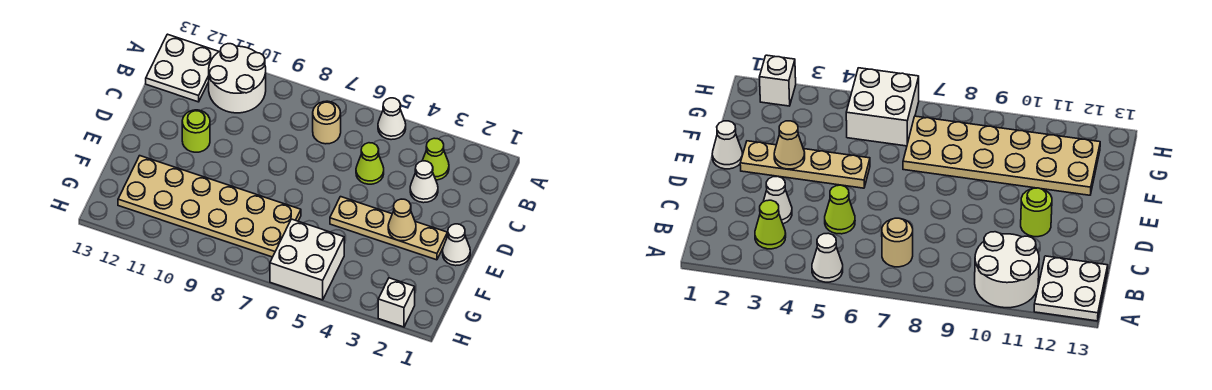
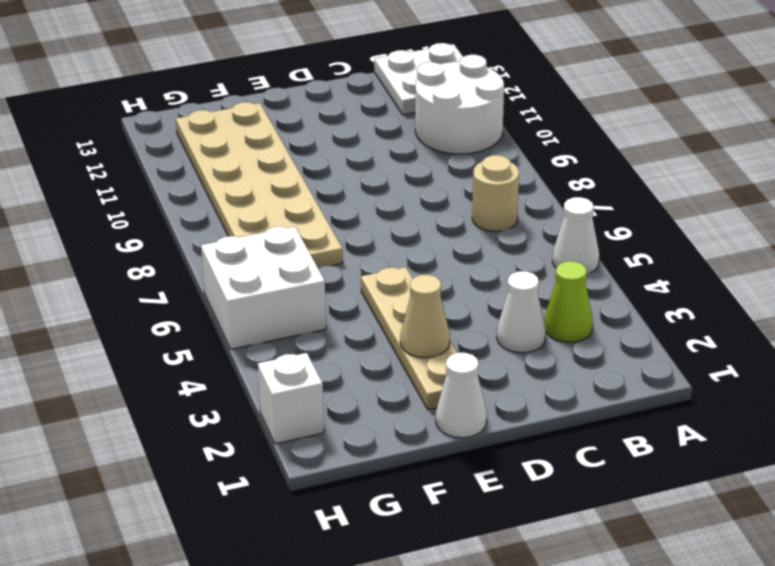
lime cone C5 level 1 -> none
lime round brick D11 level 1 -> none

